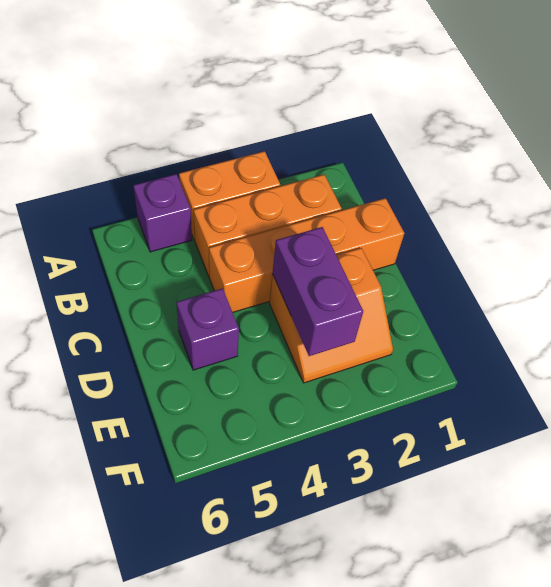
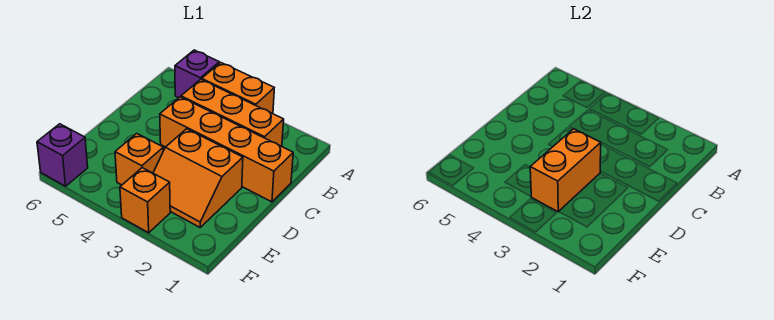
purple brick D3:E3 level 2 -> orange brick D3:E3 level 2
purple brick D5 level 1 -> purple brick F6 level 1
none -> orange brick E4 level 1
none -> orange brick F3 level 1

